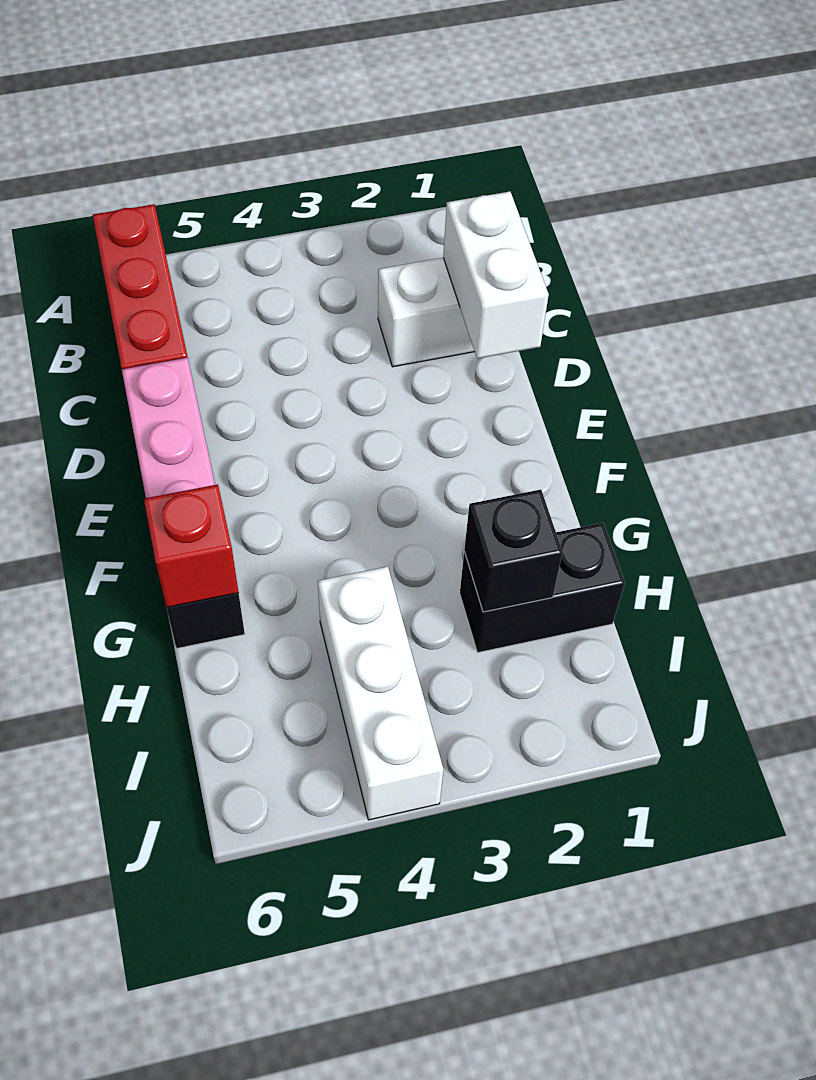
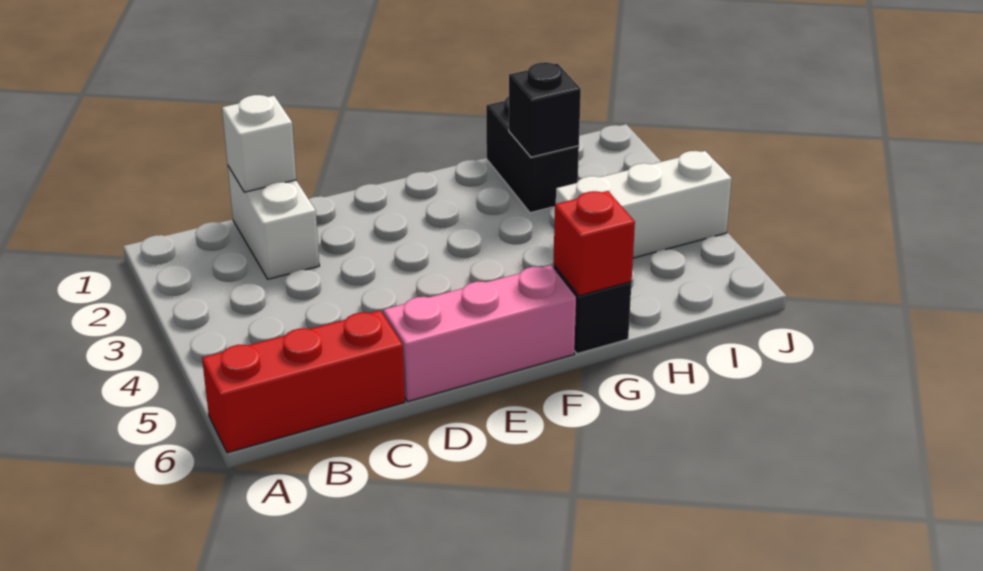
white brick C1:D1 level 2 -> white brick C1 level 2

